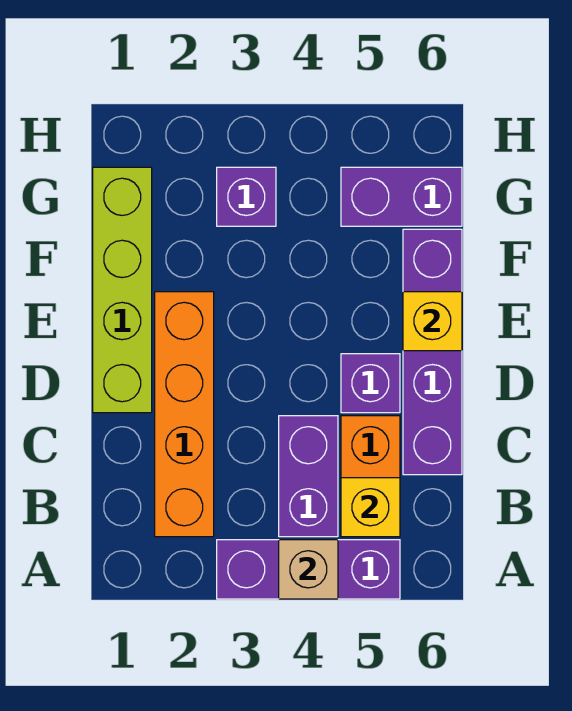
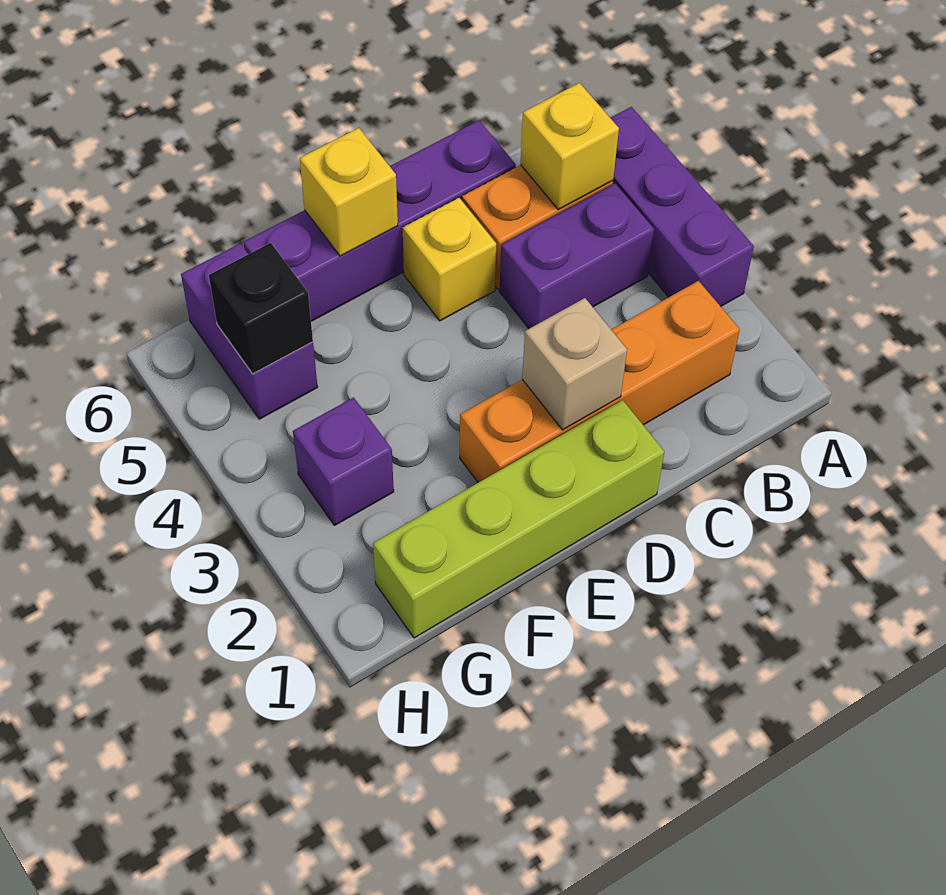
tan brick A4 level 2 -> tan brick D2 level 2
purple brick D5 level 1 -> yellow brick D5 level 1
none -> black brick G5 level 2

